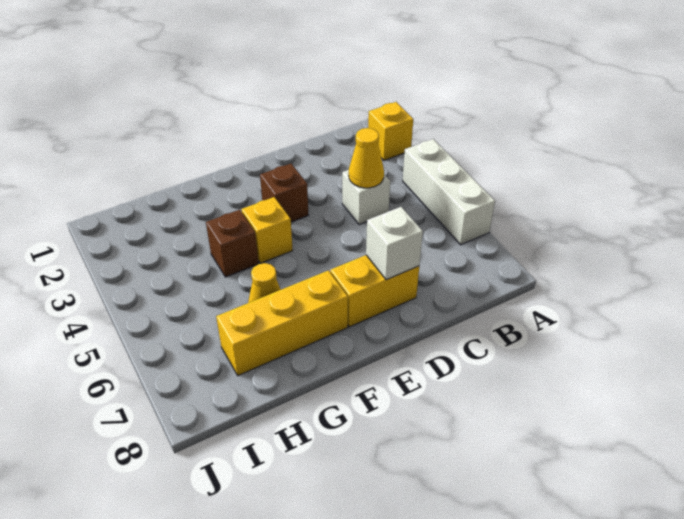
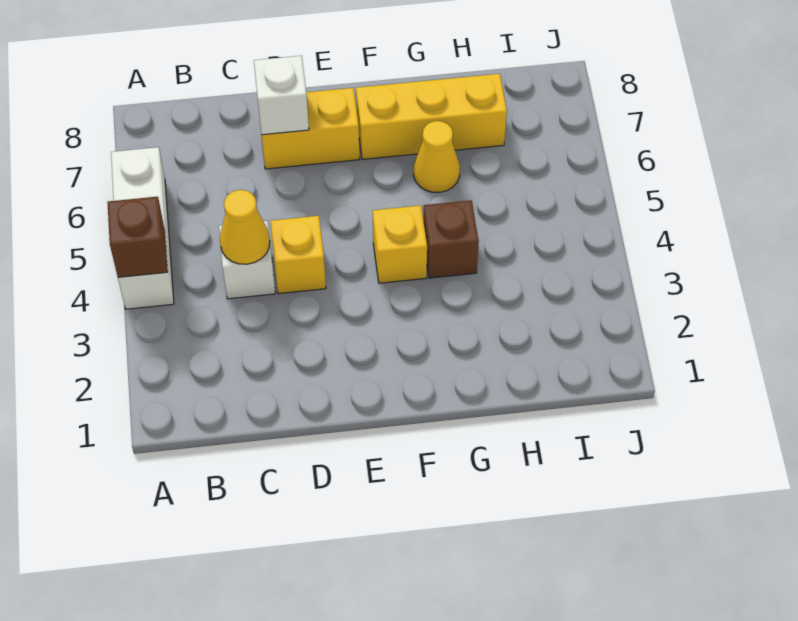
yellow brick A2 level 1 -> yellow brick D4 level 1
brown brick E3 level 1 -> brown brick A4 level 2

